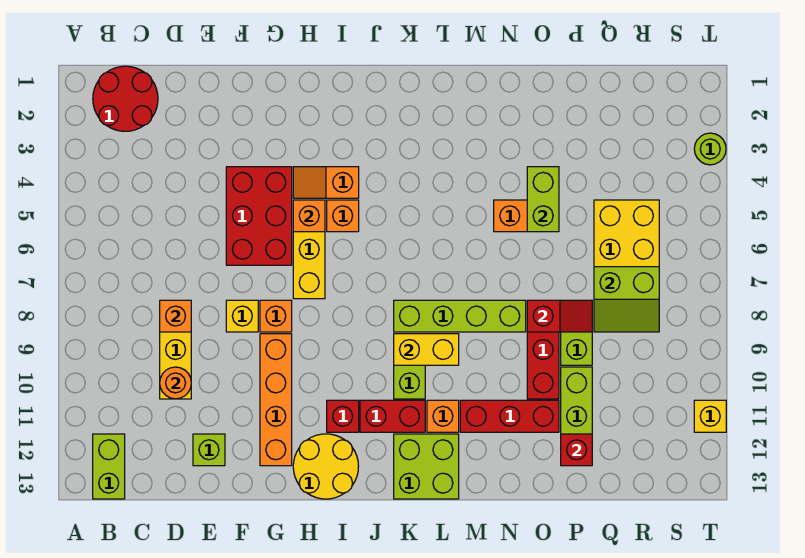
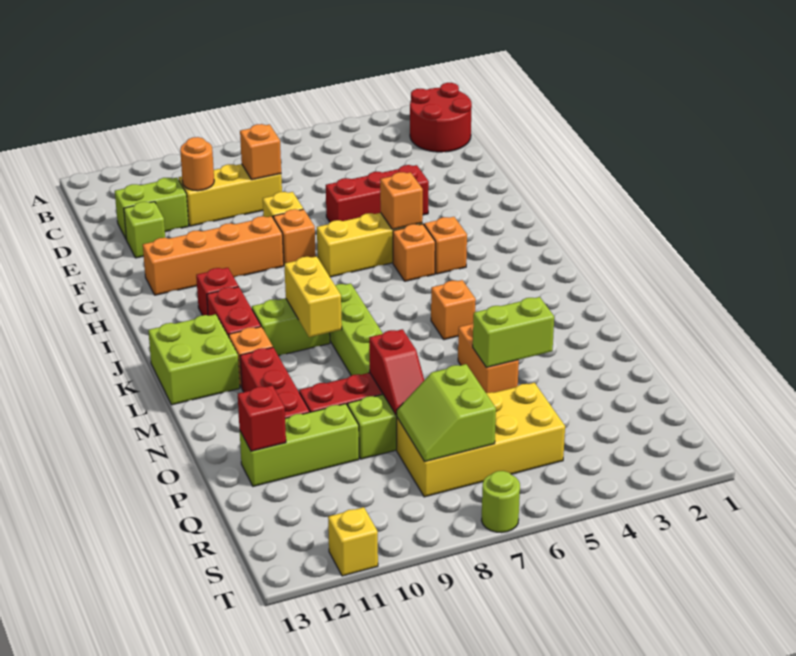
lime brick B12:B13 level 1 -> lime brick D11:D12 level 1
red brick F4:G6 level 1 -> red brick F4:F6 level 1
yellow round brick H12:I13 level 1 -> none
none -> orange brick L5 level 1
lime round brick T3 level 1 -> lime round brick T7 level 1

